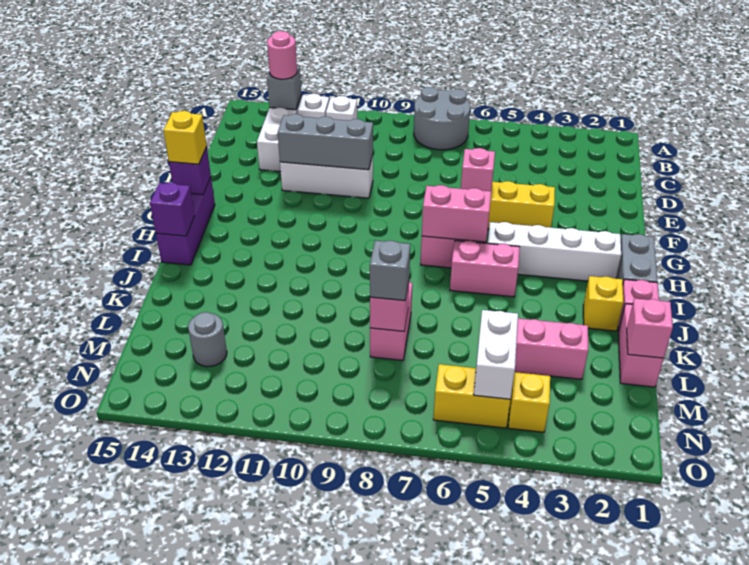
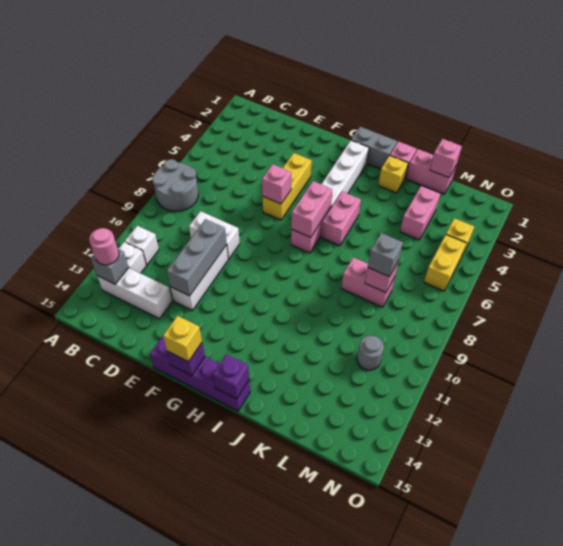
purple brick G15:I15 level 1 -> purple brick F15:I15 level 1
white brick M5:N5 level 2 -> white brick D9:E9 level 1
grey round brick M13 level 1 -> grey round brick M11 level 1

